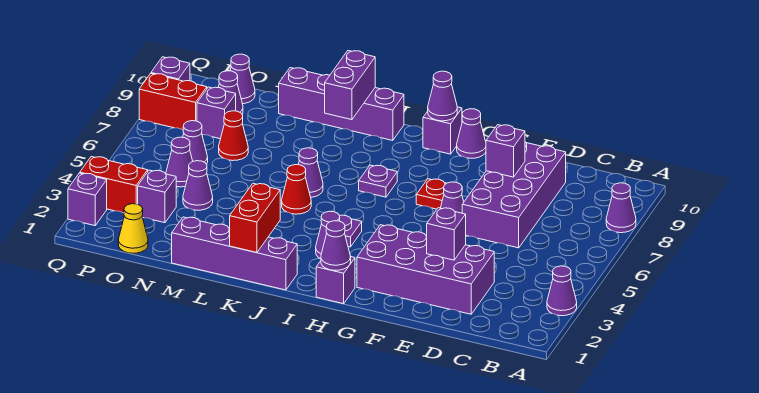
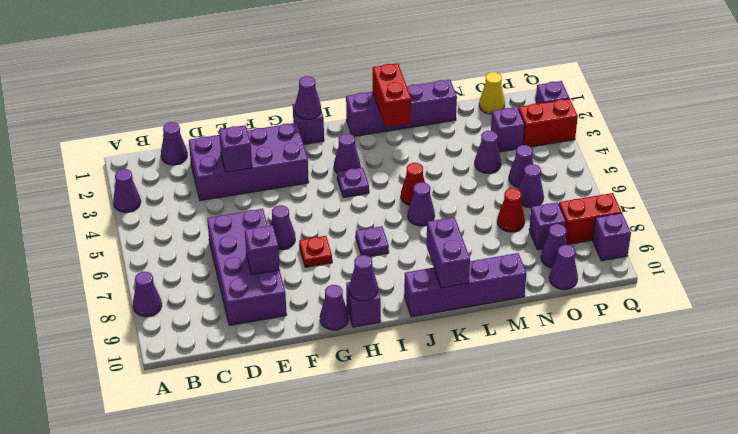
none -> purple cone C1 level 1

